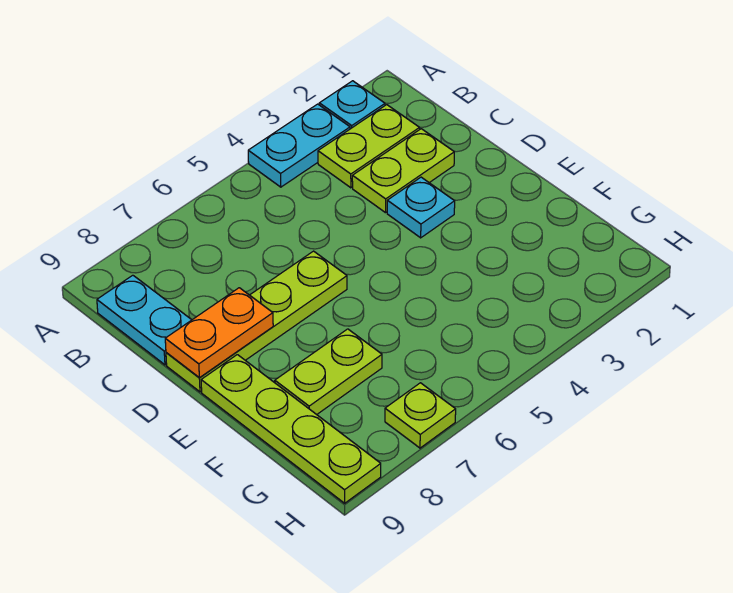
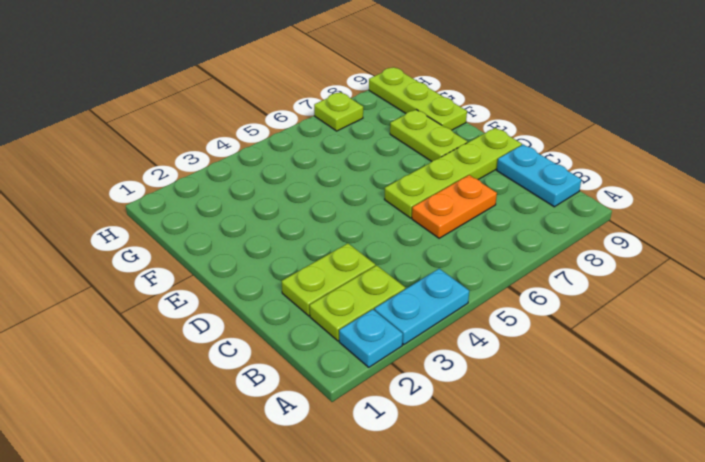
cyan plate D3 level 1 -> none
orange plate D8:D9 level 2 -> orange plate C6:C7 level 1
lime plate E9:H9 level 1 -> lime plate F9:H9 level 1
lime plate F7:F8 level 1 -> lime plate E8:F8 level 1

